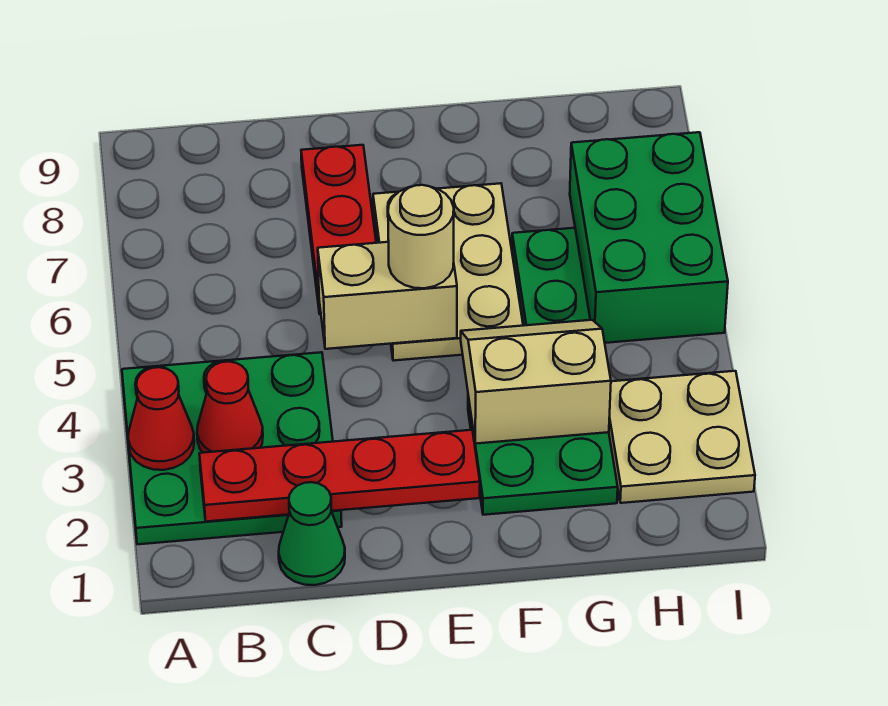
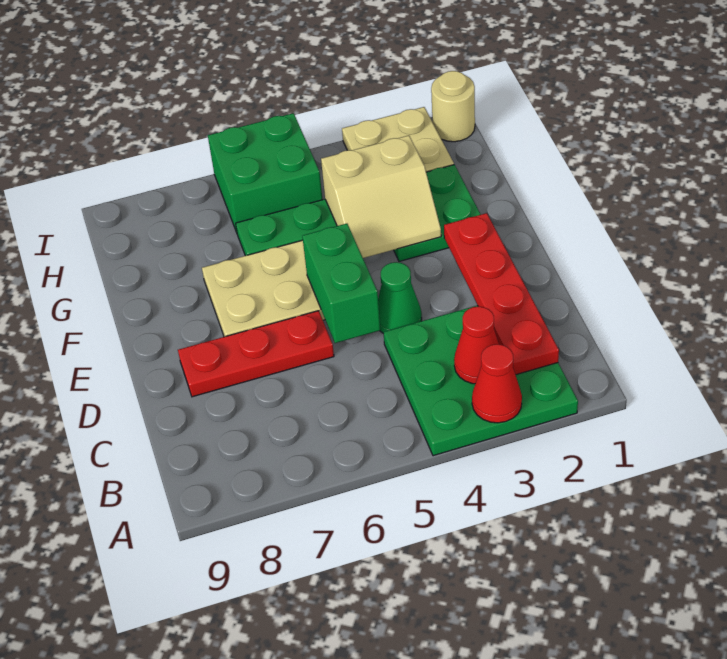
green cone C1 level 1 -> green cone D4 level 1
tan brick D5:E5 level 2 -> green brick D5:E5 level 2
tan round brick E5 level 3 -> tan round brick I1 level 1
tan slope F3:G4 level 2 top 3 -> tan slope F3:G4 level 2 top G
green brick H5:I7 level 1 -> green brick H5:I6 level 1

